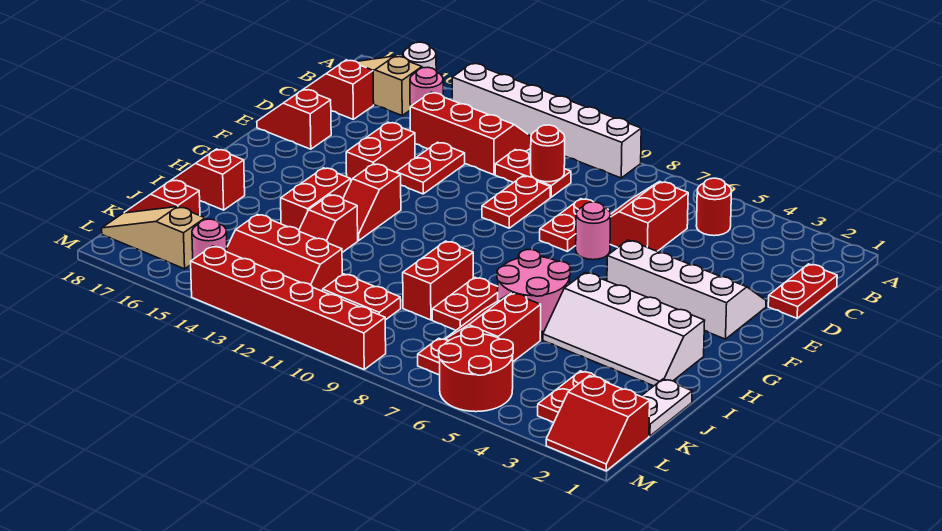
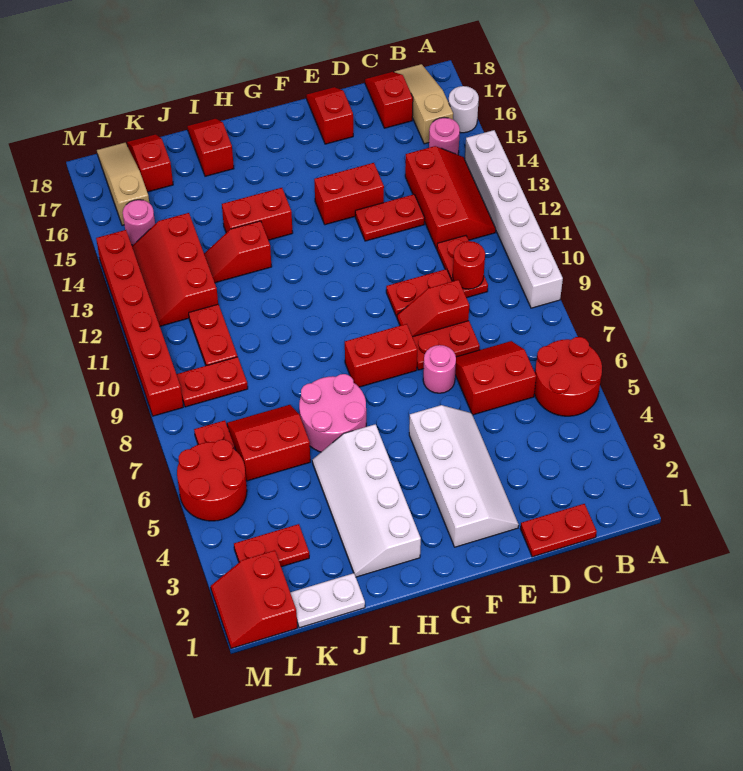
red round brick B5 level 1 -> red round brick A5:B6 level 1
red slope G13:H13 level 1 top G -> red slope D9:E9 level 1 top D
red plate I8:J8 level 1 -> red plate K9:L9 level 1
red brick I9:J9 level 1 -> red brick F8:G8 level 1

